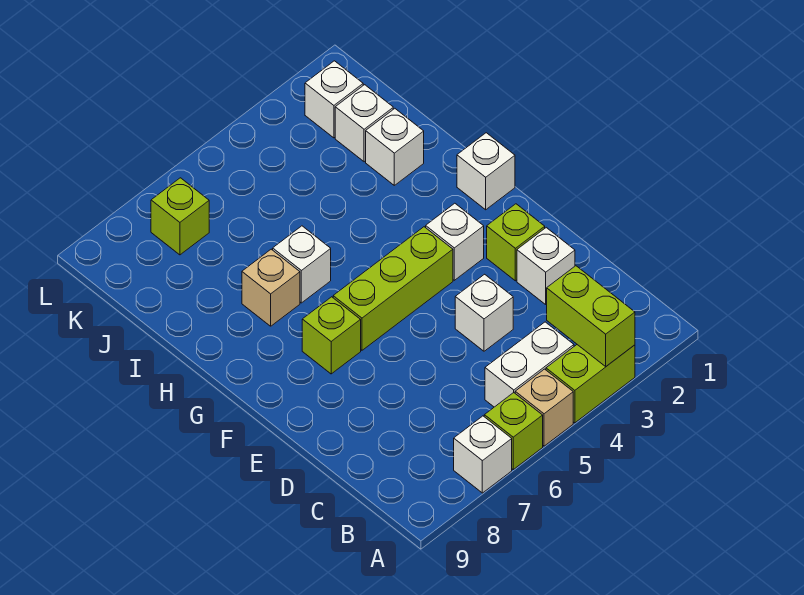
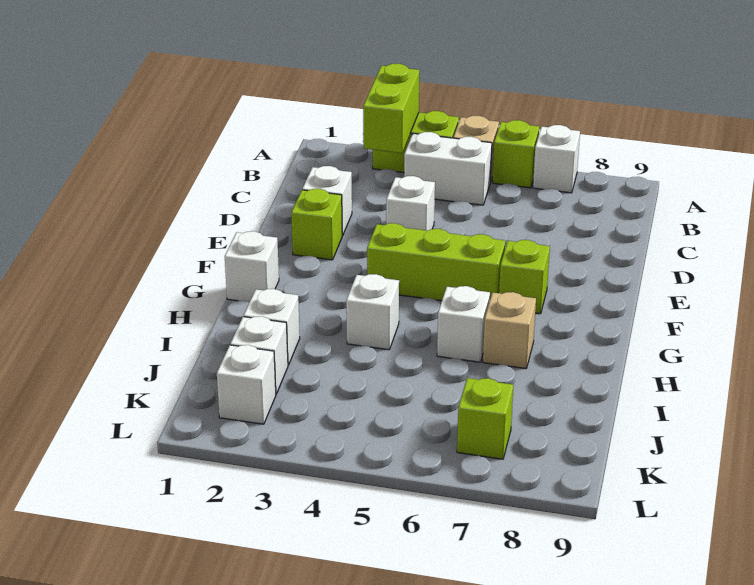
white brick F3 level 1 -> white brick H4 level 1

